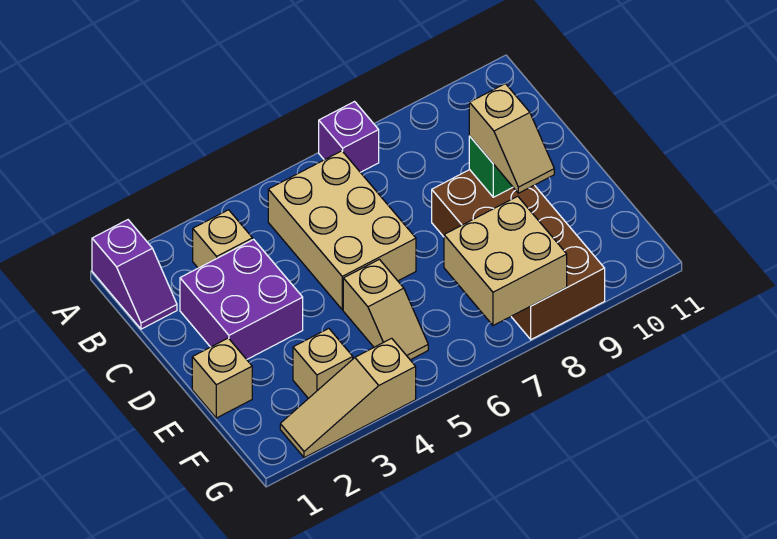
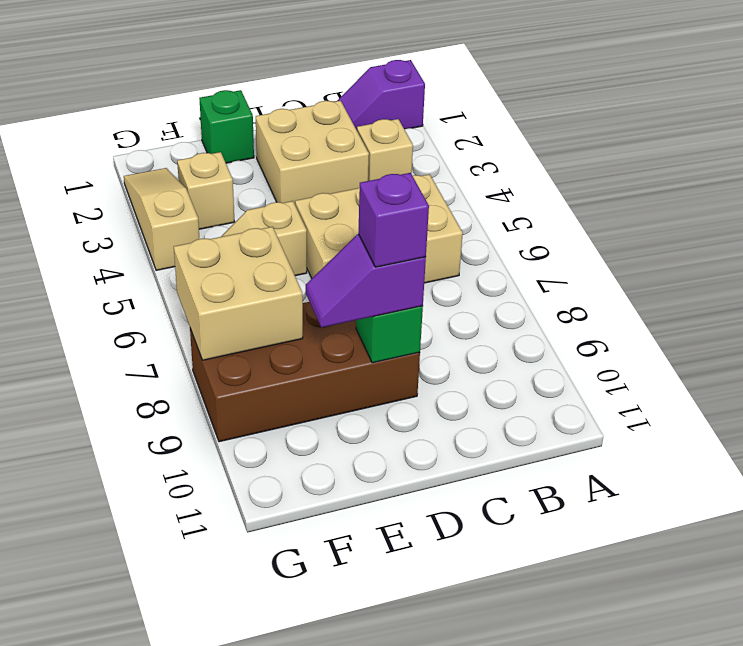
purple brick A7 level 1 -> purple brick D9 level 4
purple brick C2:D3 level 1 -> tan brick C2:D3 level 1
tan slope D9:E9 level 3 top D -> purple slope D9:E9 level 3 top D
tan brick E1 level 1 -> green brick E1 level 1

